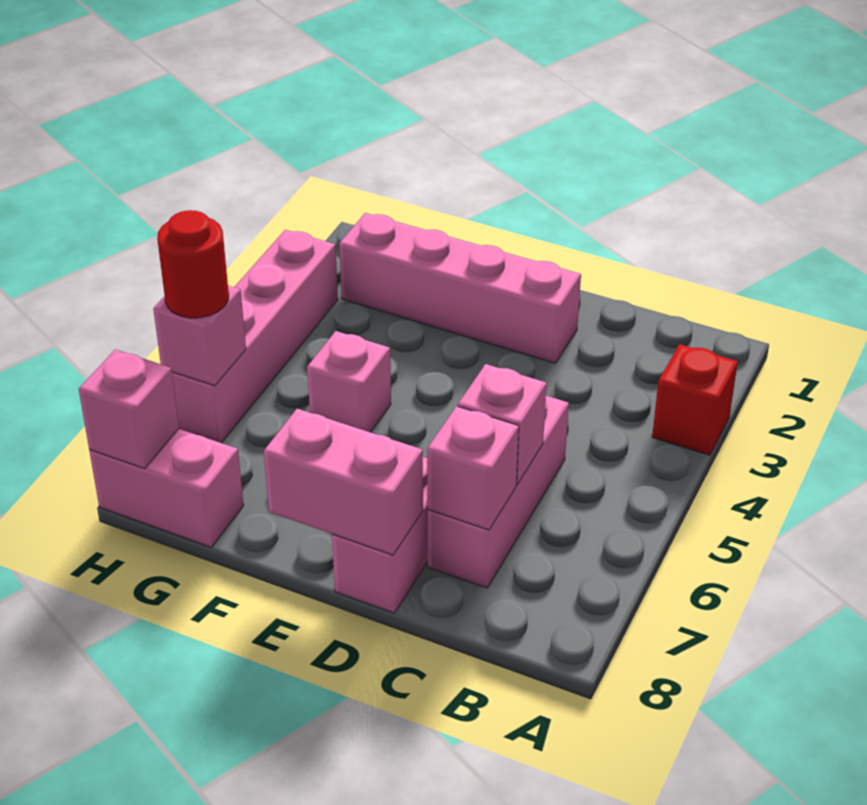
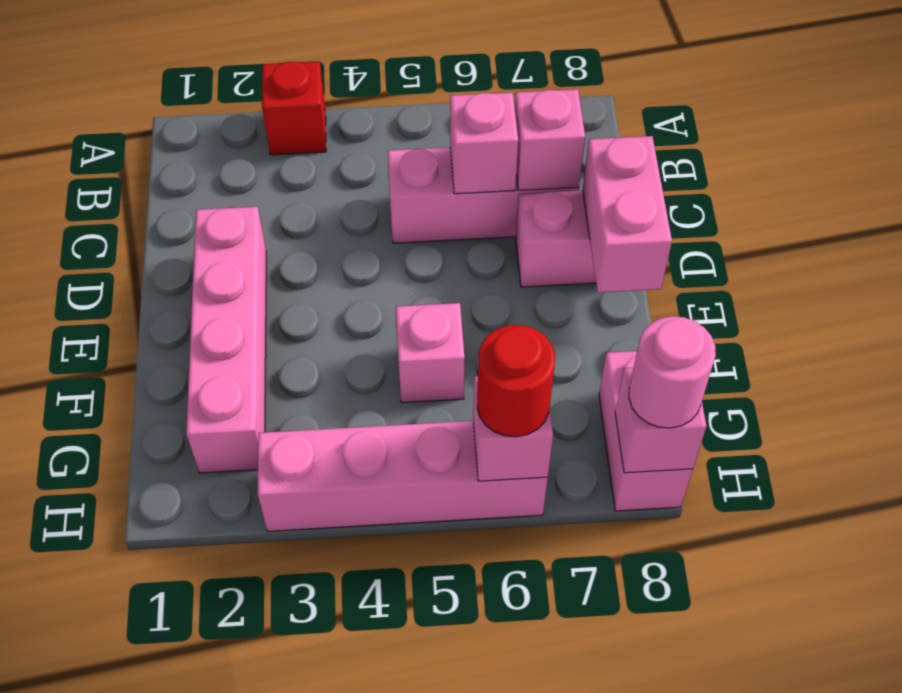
none -> pink round brick H8 level 3

